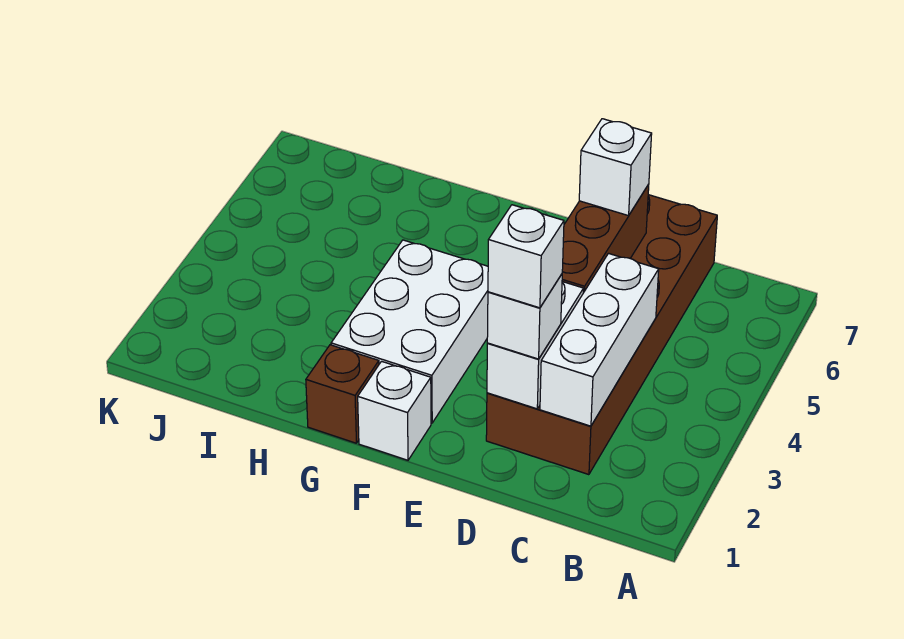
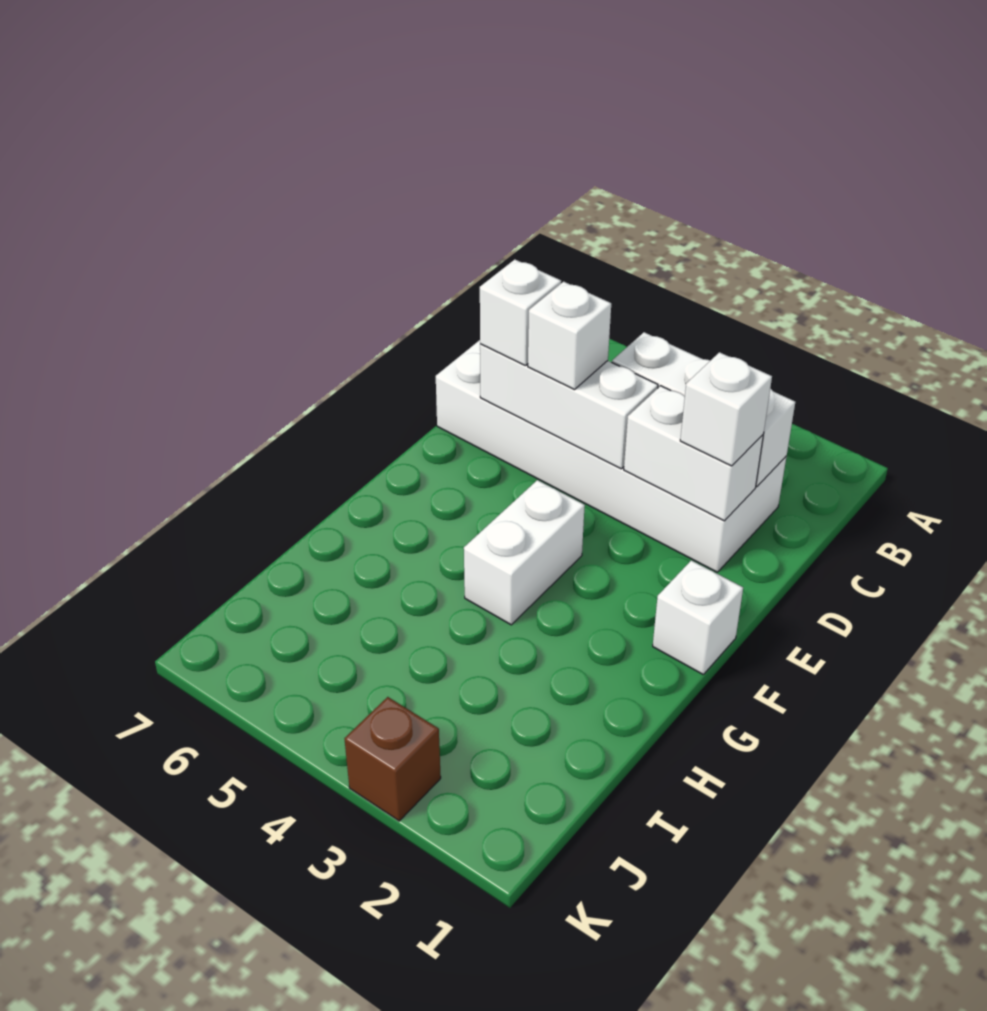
brown brick C2:D7 level 1 -> white brick C2:D7 level 1
white brick D2 level 4 -> white brick D5 level 3
brown brick D4:D6 level 2 -> white brick D4:D6 level 2
white brick F2:G4 level 1 -> white brick F4:G4 level 1
brown brick G1 level 1 -> brown brick K3 level 1

